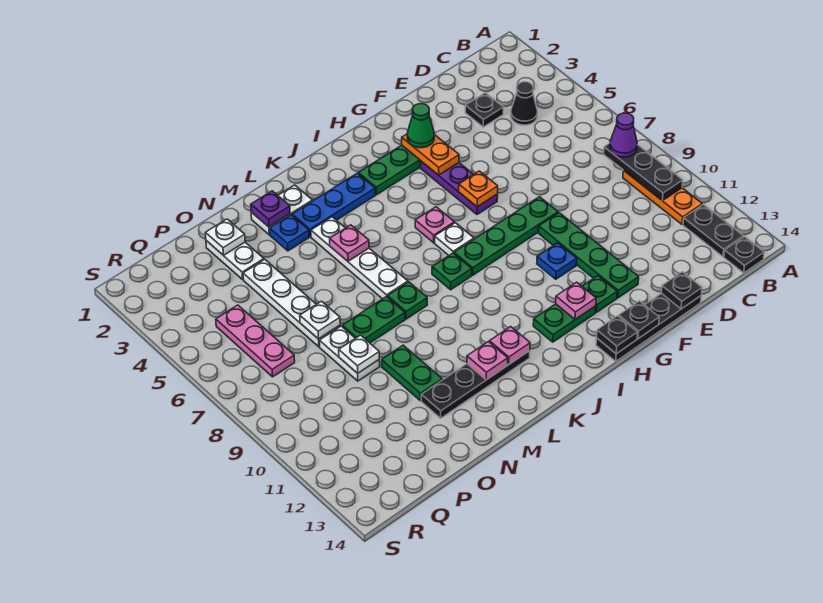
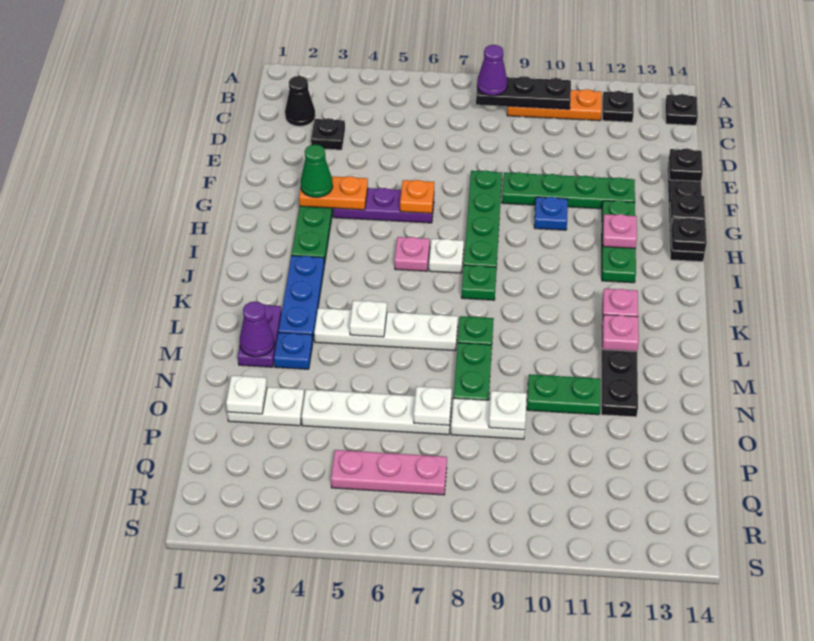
black plate B12:B13 level 1 -> black plate B12 level 1
black cone C4 level 1 -> black cone C2 level 1
white plate L2:M2 level 1 -> purple plate L2:M2 level 1
pink plate L5 level 2 -> white plate L5 level 2
purple plate M2 level 2 -> purple cone M2 level 2

